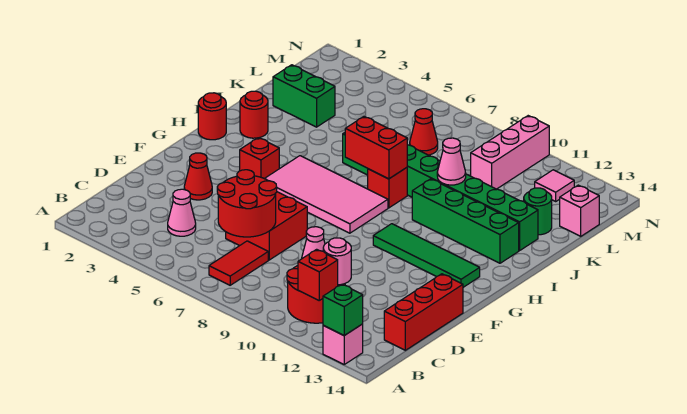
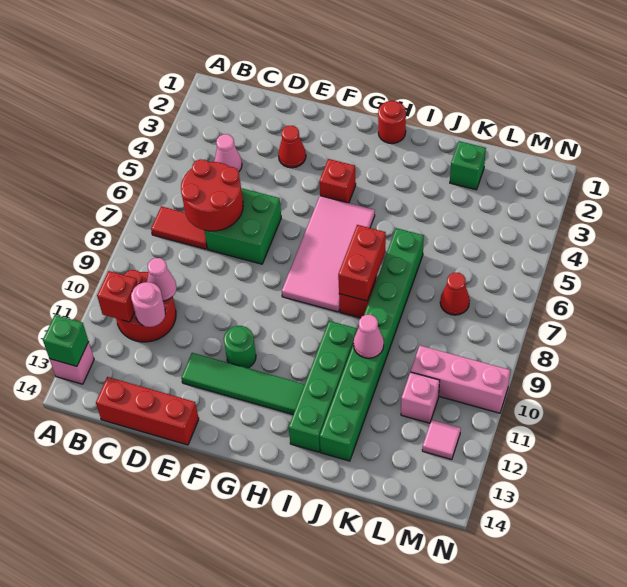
red brick D6:E7 level 1 -> green brick D6:E7 level 1
green tile G10:G13 level 1 -> green tile E12:H12 level 1
red round brick I2 level 1 -> none
green brick K2:K3 level 1 -> green brick K2 level 1
green round brick K13 level 1 -> green round brick F11 level 1
pink brick L14 level 1 -> pink brick L11 level 1

